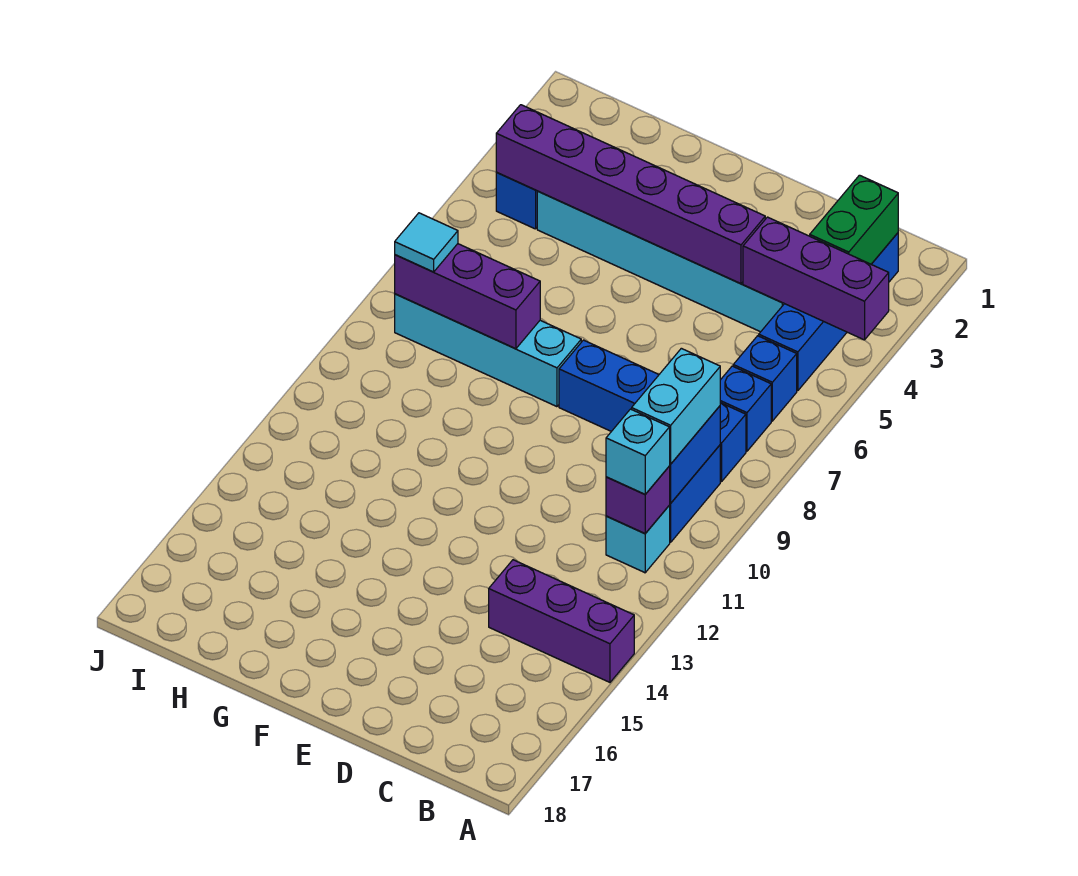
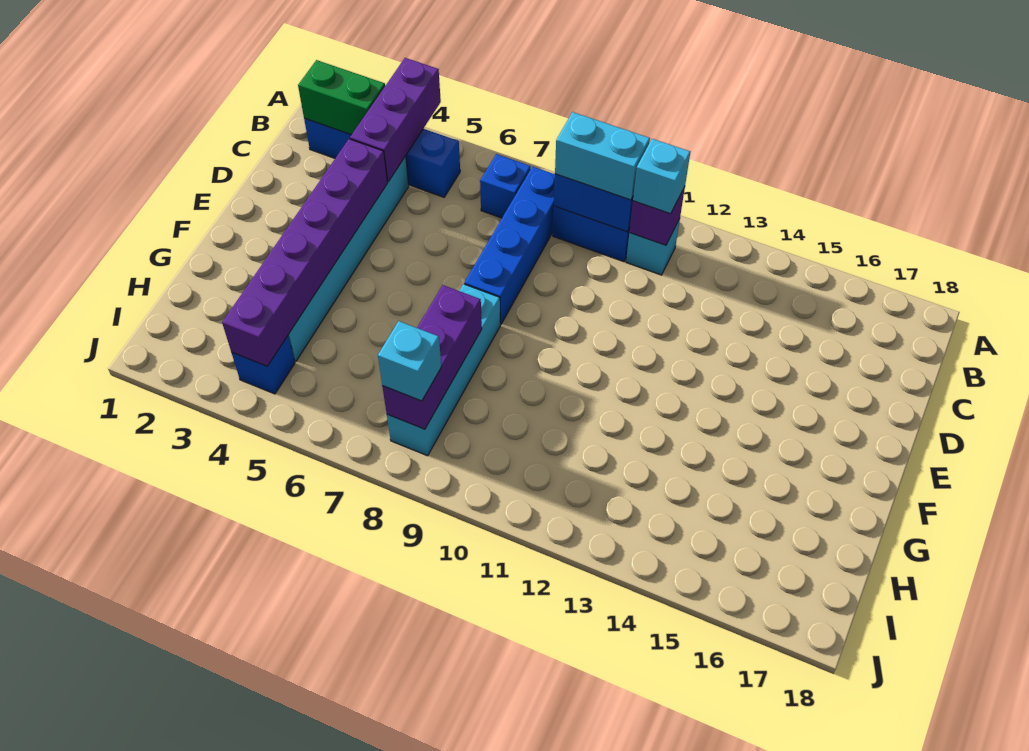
purple brick A14:C14 level 1 -> none
blue brick B6 level 1 -> none
cyan tile I8 level 3 -> cyan brick I8 level 3

